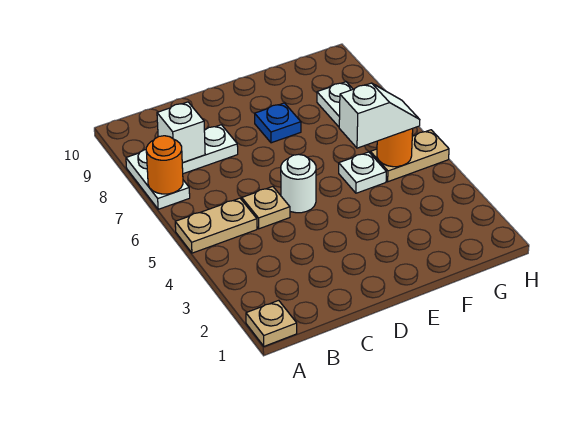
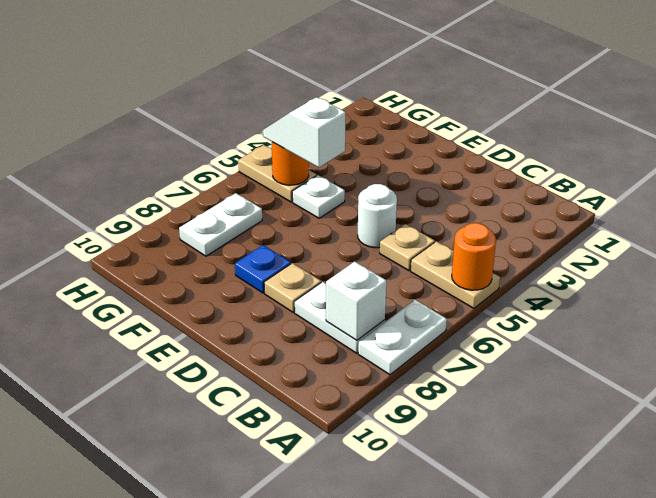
tan plate A1 level 1 -> tan plate D8 level 1
orange round brick A7 level 2 -> orange round brick A5 level 2

